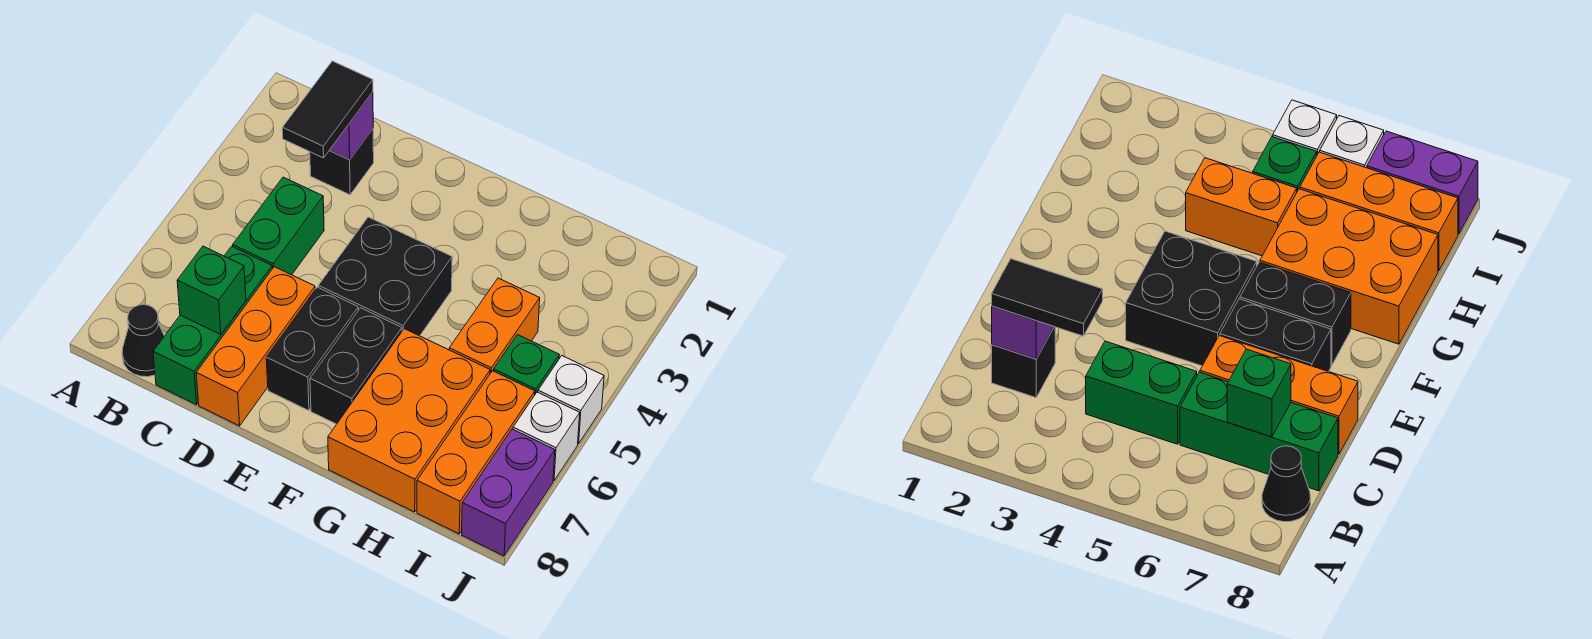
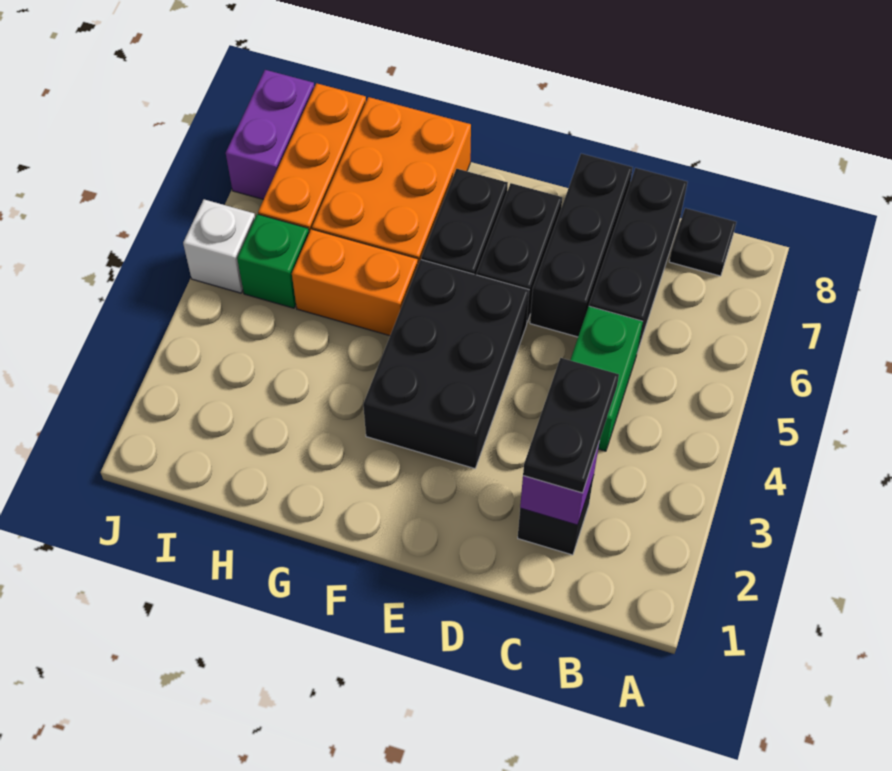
black cone B8 level 1 -> black plate B8 level 1
black tile C2:C3 level 3 -> black plate C2:C3 level 3
green brick C6:C8 level 1 -> black brick C6:C8 level 1
green brick C7 level 2 -> none
orange brick D6:D8 level 1 -> black brick D6:D8 level 1
black brick E4:F5 level 1 -> black brick E3:F5 level 1
orange brick H4:H5 level 1 -> orange brick G5:H5 level 1
white brick J6 level 1 -> none

